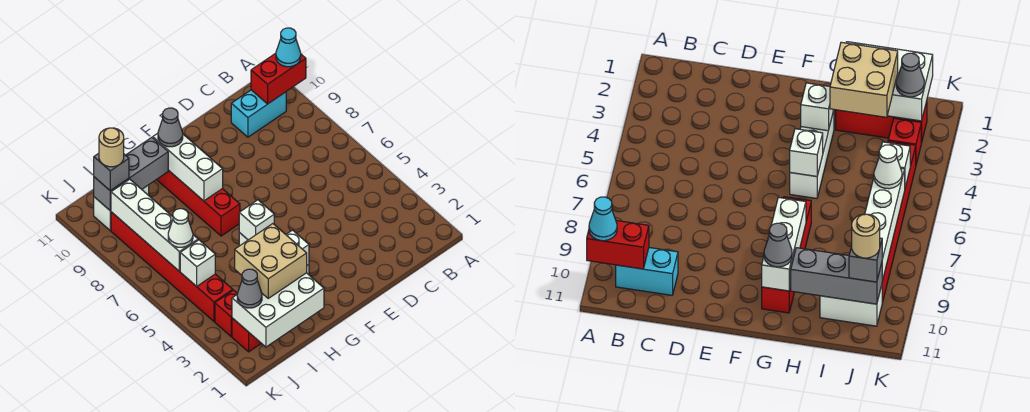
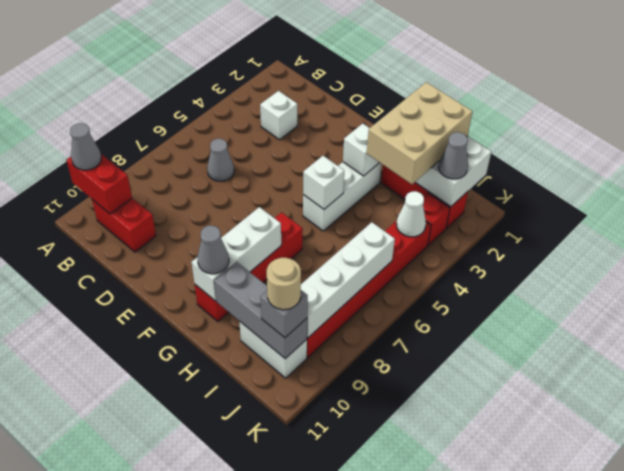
cyan cone A10 level 3 -> grey cone A10 level 3
cyan brick B10:C10 level 1 -> red brick B10:C10 level 1
none -> grey cone C6 level 1
tan brick H2:I3 level 3 -> tan brick H1:I3 level 3
white brick J5 level 2 -> white brick C3 level 1
white cone J6 level 3 -> white cone J4 level 2

